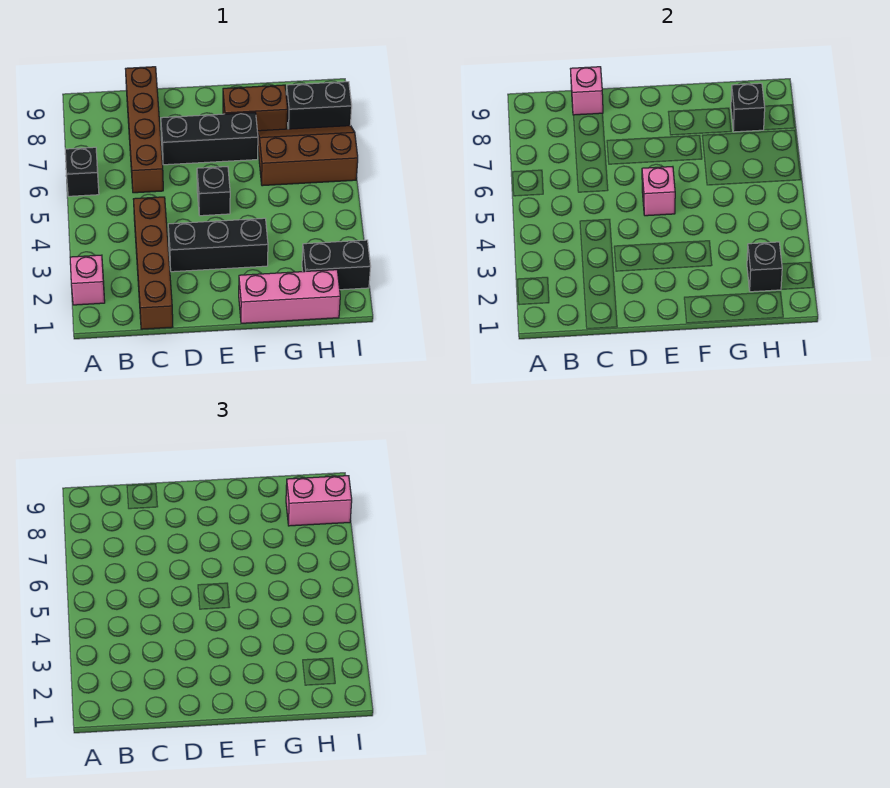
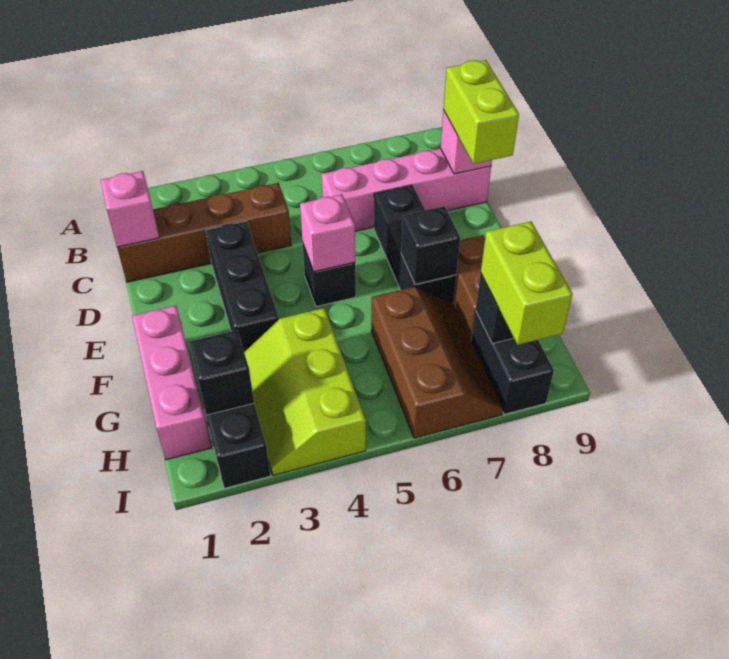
pink brick A2 level 1 -> pink brick C1 level 2
black brick A6 level 1 -> black brick F7 level 2
brown brick C6:C9 level 1 -> pink brick C6:C9 level 1
none -> lime brick C9:D9 level 3
none -> lime slope G3:I4 level 1 top 4
pink brick H8:I8 level 3 -> lime brick H8:I8 level 3

